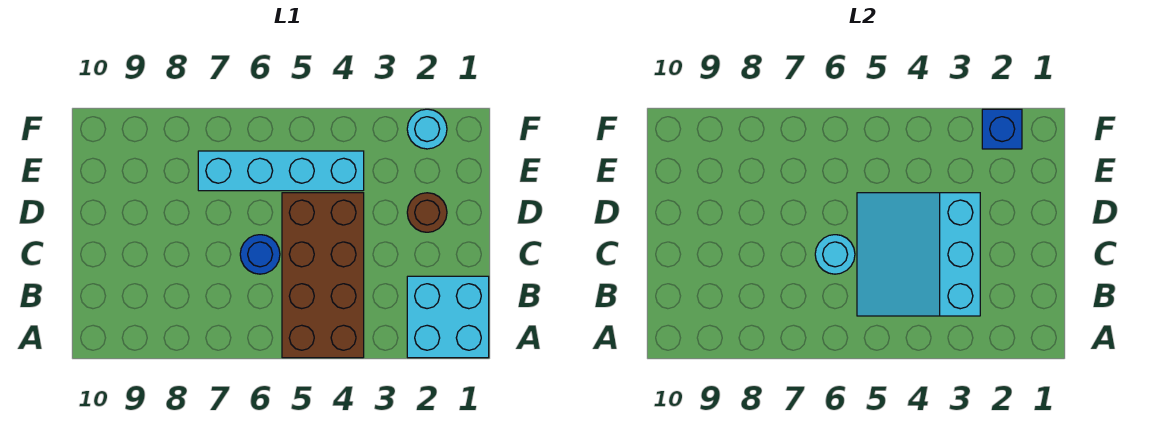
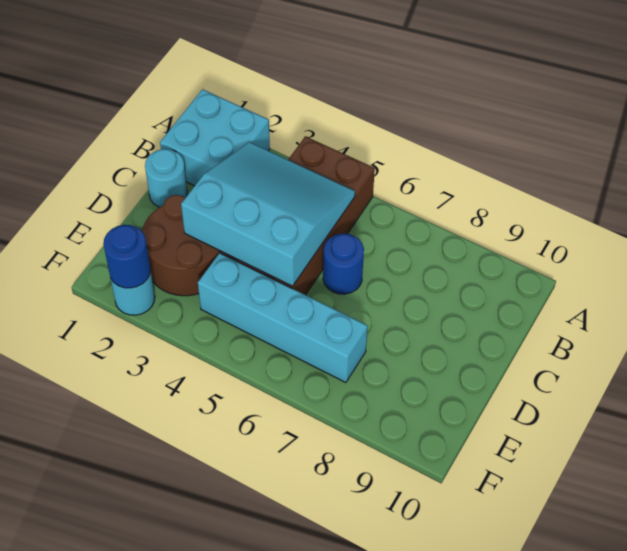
cyan slope B3:D5 level 2 top 3 -> cyan slope B3:D5 level 2 top D
cyan round brick C6 level 2 -> cyan round brick C1 level 1
brown round brick D2 level 1 -> brown round brick D2:E3 level 1
blue brick F2 level 2 -> blue round brick F2 level 2

